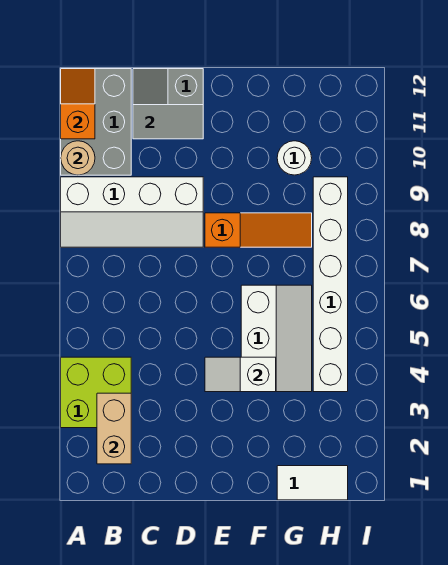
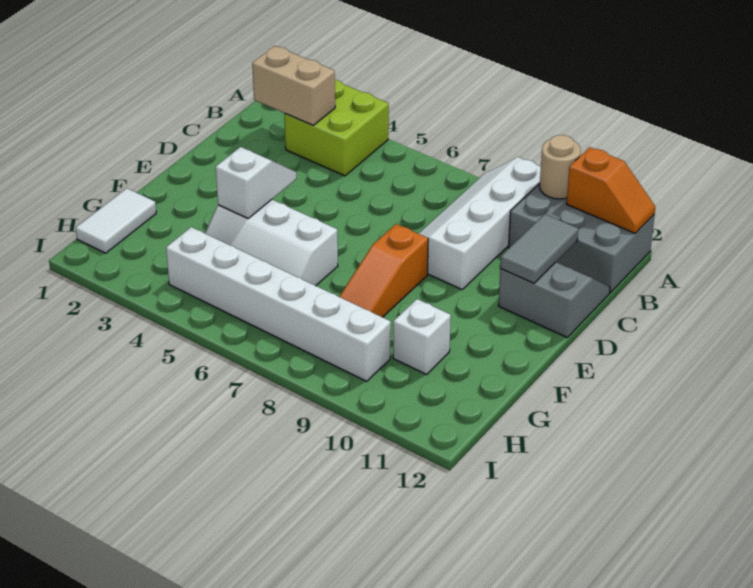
white round brick G10 level 1 -> white brick G10 level 1

